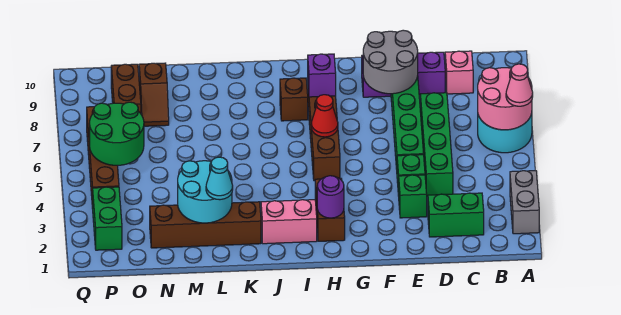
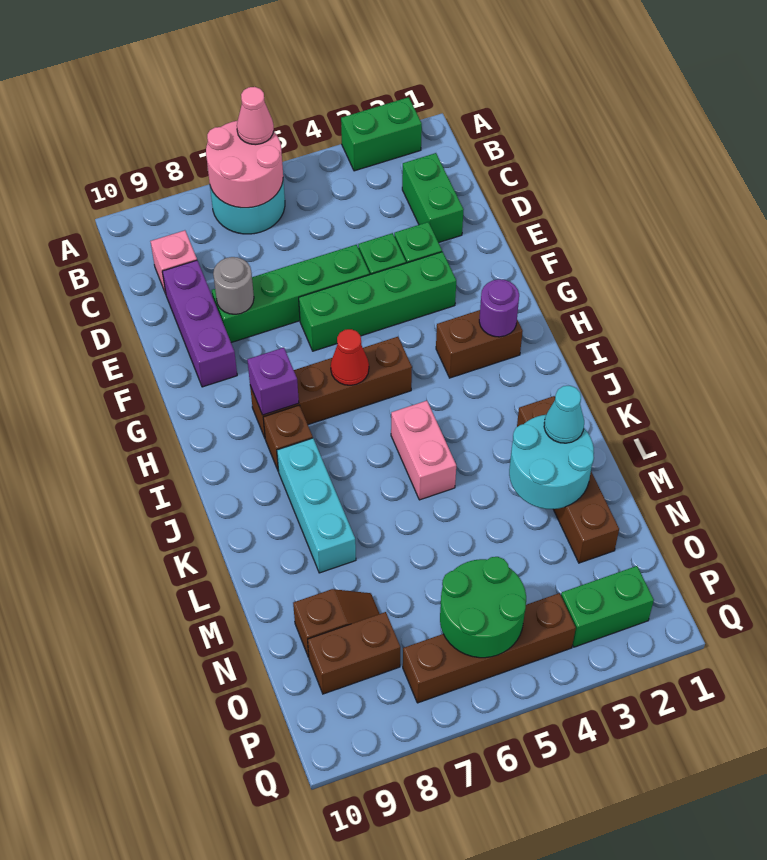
grey brick A2:A3 level 1 -> green brick A2:A3 level 1
green brick D4:D7 level 1 -> green brick F3:F6 level 1
grey round brick E8:F9 level 2 -> grey round brick E8 level 2
pink brick I2:J2 level 1 -> pink brick J5:K5 level 1
none -> cyan brick J8:L8 level 1

